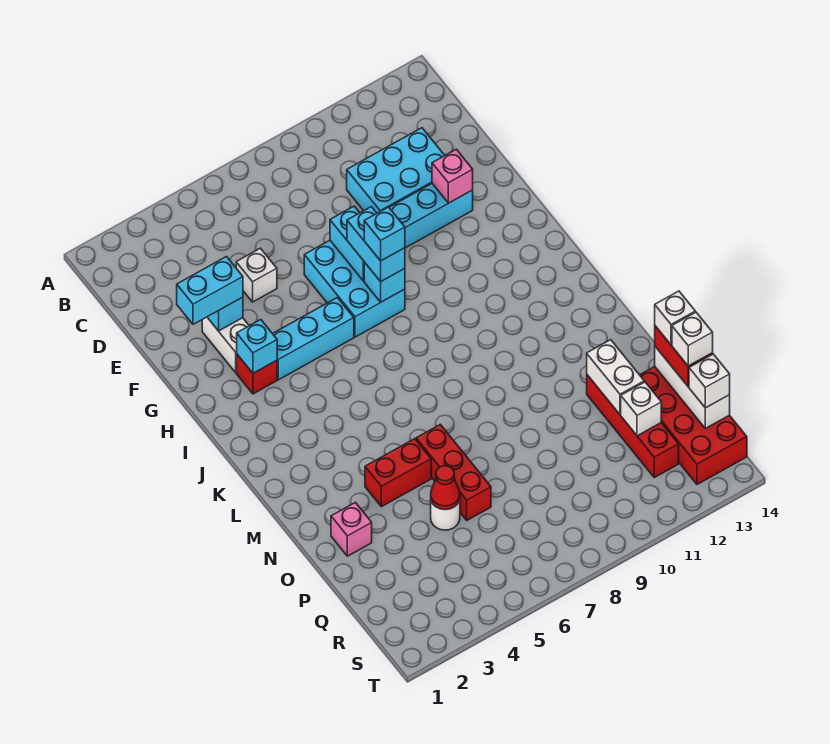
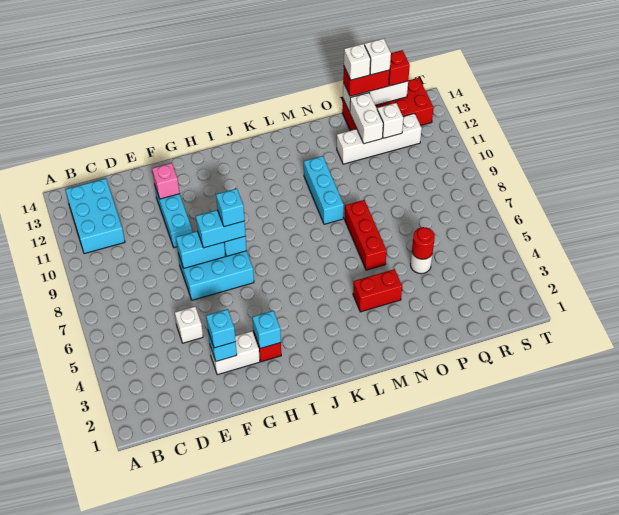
cyan brick D10:E12 level 1 -> cyan brick B11:C13 level 1
cyan brick F2:F3 level 3 -> cyan brick F3 level 3
cyan brick H4:H6 level 1 -> cyan brick M9:M11 level 1
red brick N4:N5 level 1 -> red brick M4:N4 level 1
red brick N6:P6 level 1 -> red brick N6:N8 level 1
pink brick O2 level 1 -> none
red brick O12:R12 level 1 -> white brick O12:R12 level 1
white brick O12:P12 level 2 -> white brick P12:P13 level 2
red cone P5 level 2 -> red round brick P5 level 2
white brick R14 level 3 -> red brick R14 level 3

